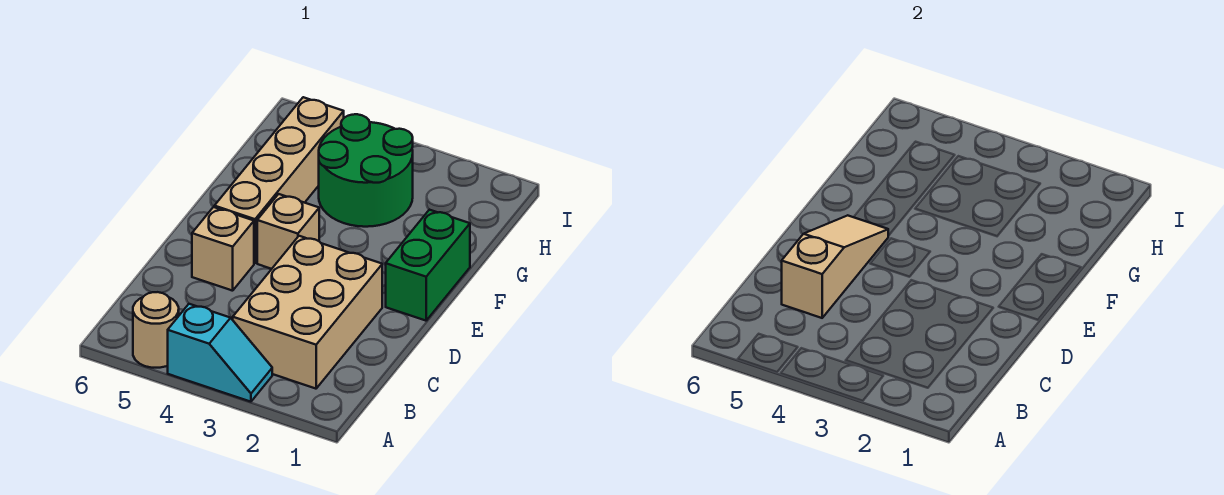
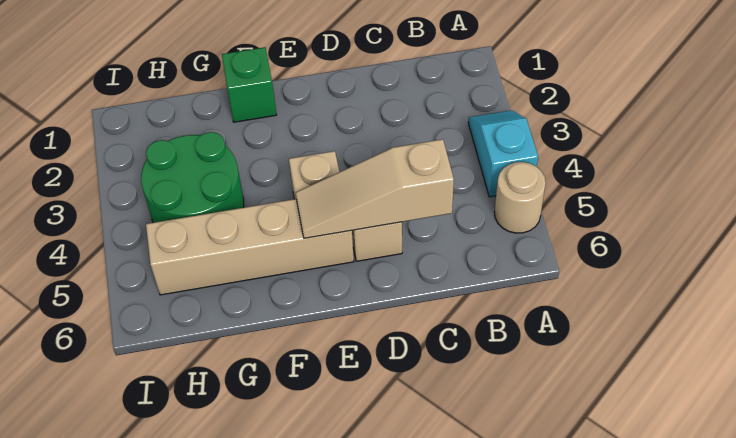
tan brick B2:D3 level 1 -> none
green brick E1:F1 level 1 -> green brick F1 level 1

